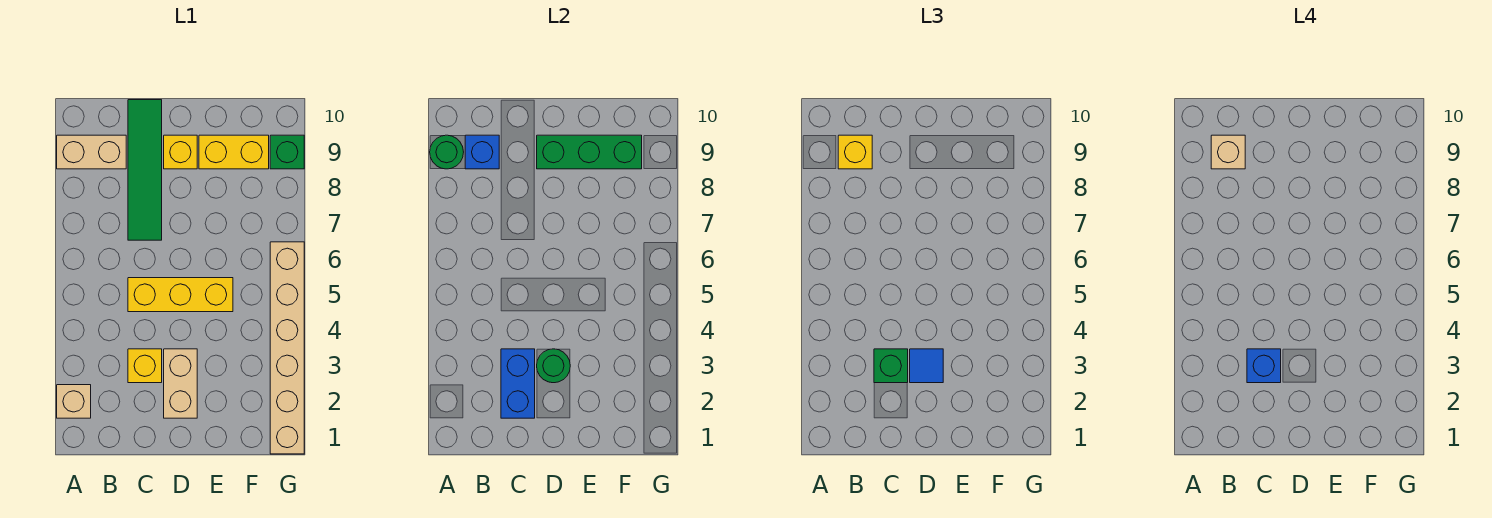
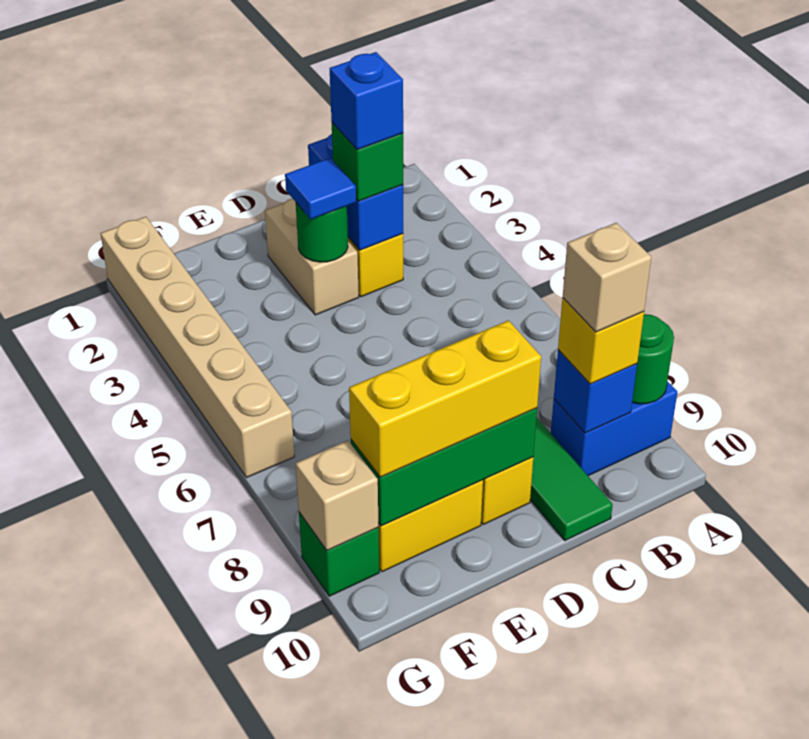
tan brick A2 level 1 -> tan brick G9 level 2
tan brick A9:B9 level 1 -> blue brick A9:B9 level 1
yellow brick C5:E5 level 1 -> yellow brick D9:F9 level 3

